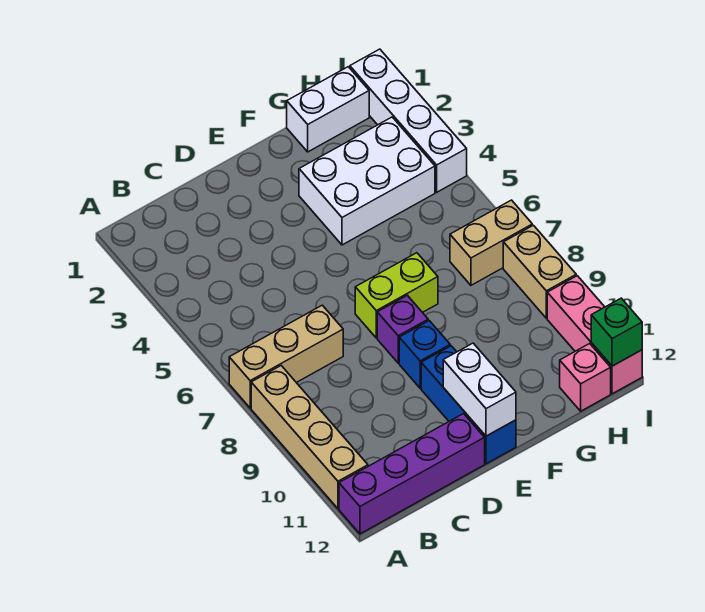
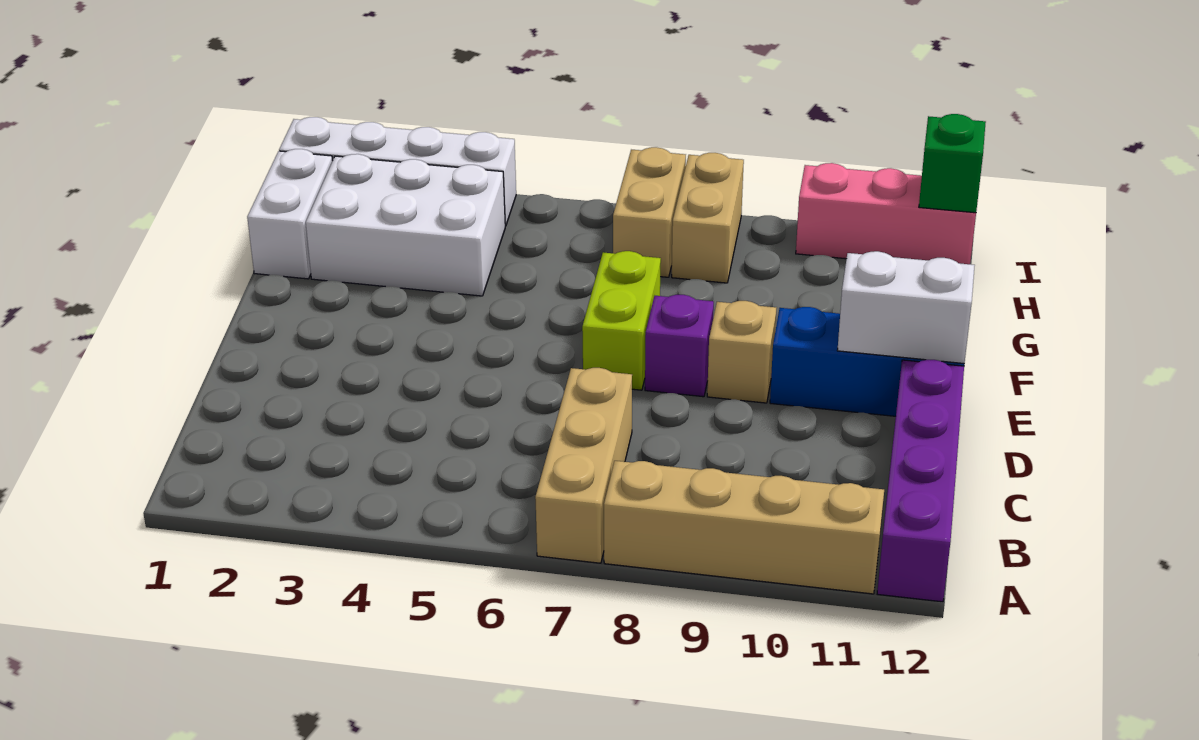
blue brick E9 level 1 -> tan brick E9 level 1
white brick F3:H4 level 1 -> white brick G2:H4 level 1
pink brick H12 level 1 -> none
tan brick I8:I9 level 1 -> tan brick H8:I8 level 1

